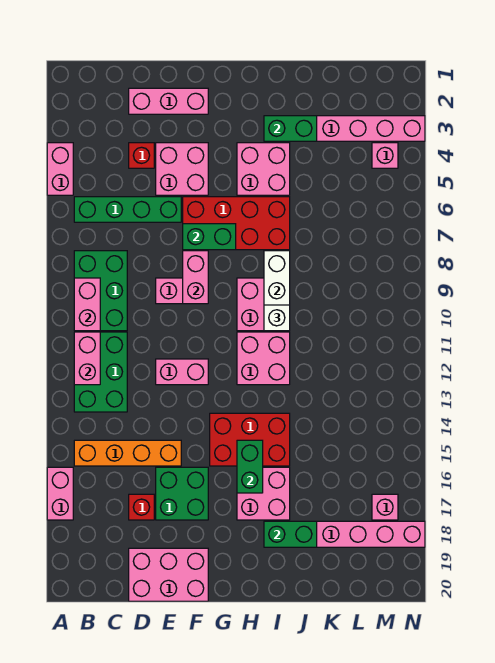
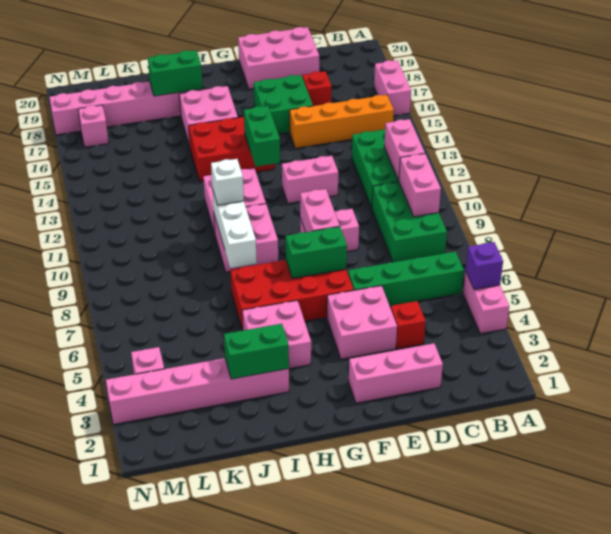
none -> purple brick A5 level 2
green brick H15:H16 level 2 -> green brick G13:G14 level 2

